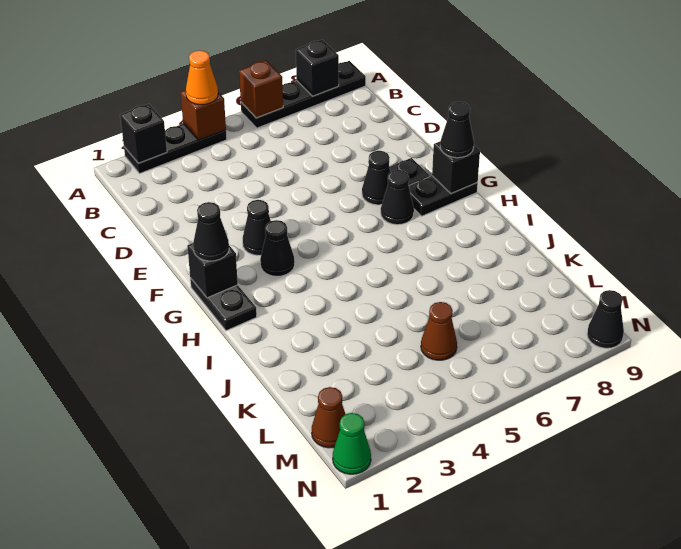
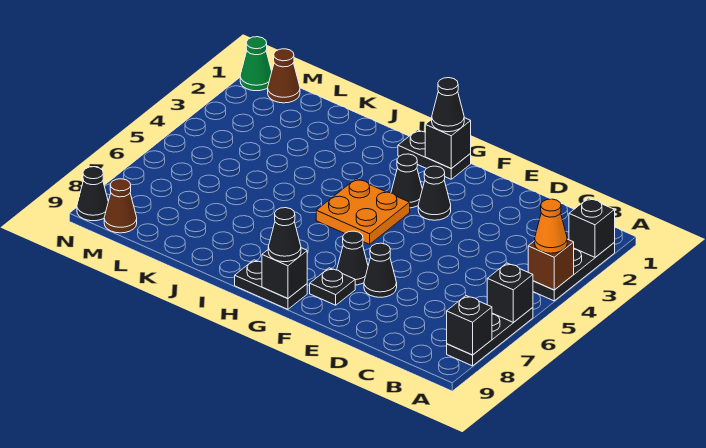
black plate A6:A9 level 1 -> black plate A6:A8 level 1
brown brick A6 level 2 -> black brick A6 level 2
none -> orange plate G4:H5 level 1
black cone G7 level 1 -> black cone E7 level 1
black plate G8:G9 level 1 -> black plate G9:H9 level 1
brown cone L5 level 1 -> brown cone M9 level 1

